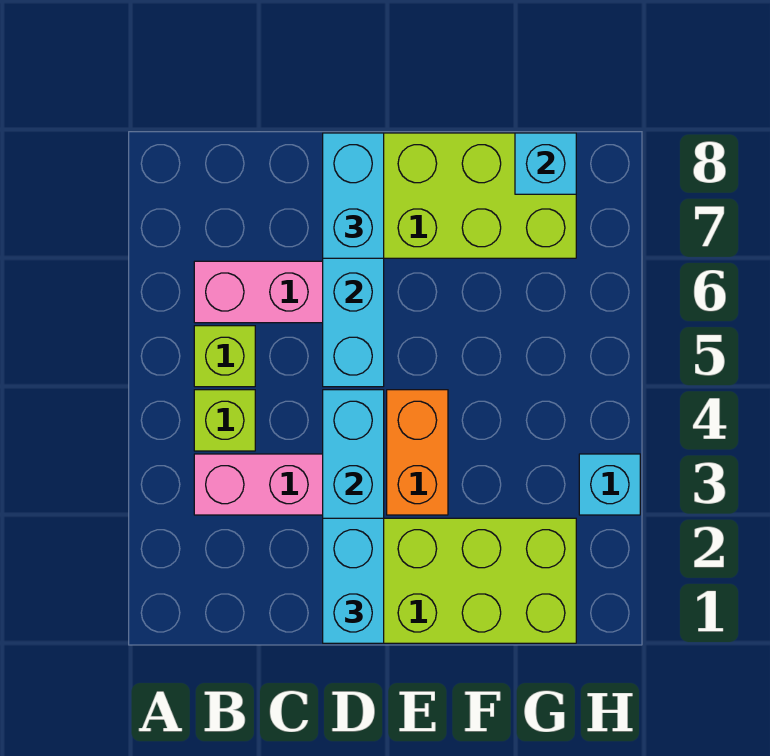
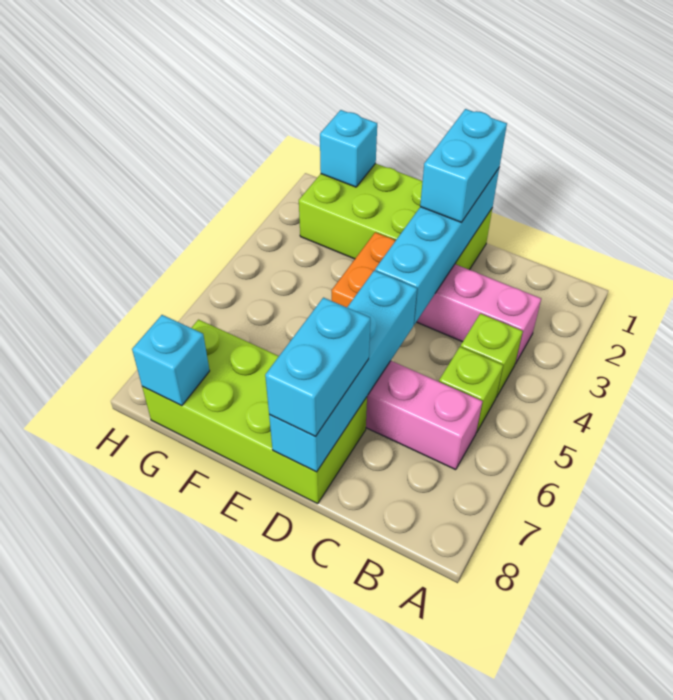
cyan brick H3 level 1 -> cyan brick G1 level 2

